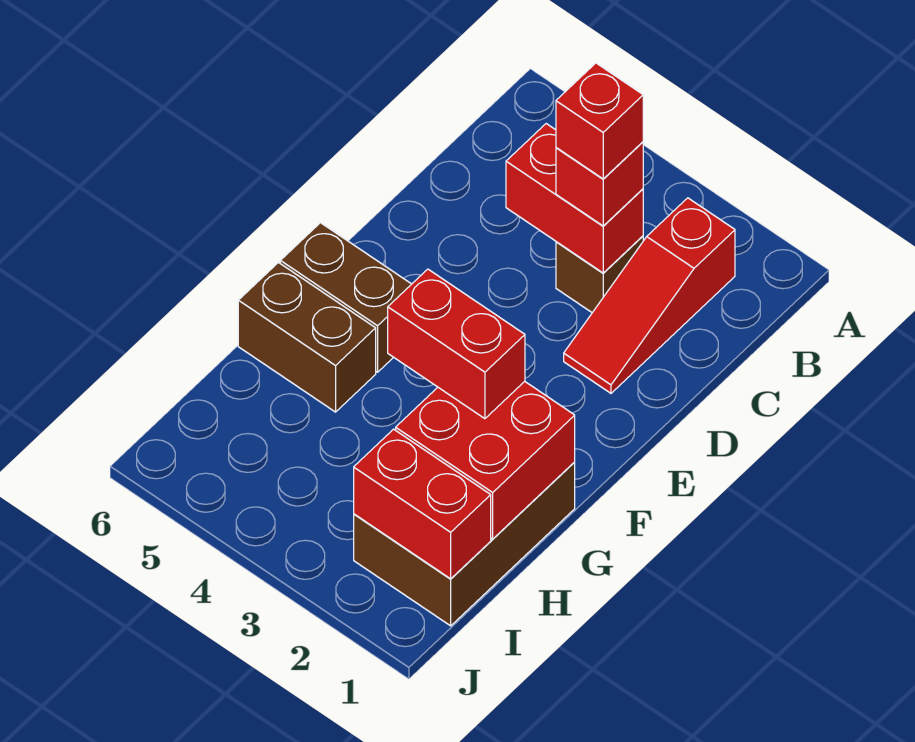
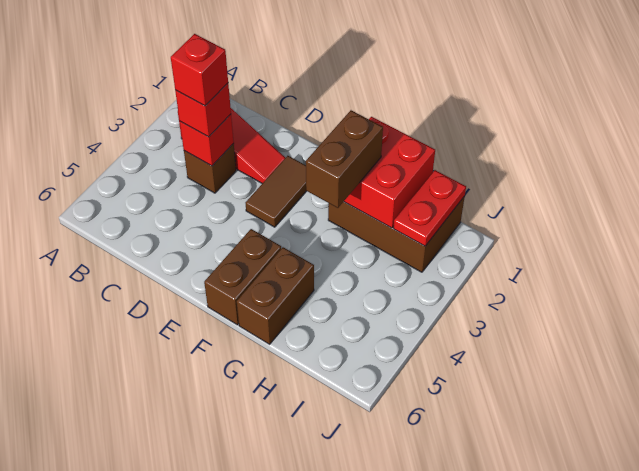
red brick C3:C4 level 2 -> red brick C3 level 2
none -> brown tile E2:E3 level 1
red brick G2:G3 level 3 -> brown brick G2:G3 level 3
red brick I1:I2 level 2 -> red plate I1:I2 level 2

